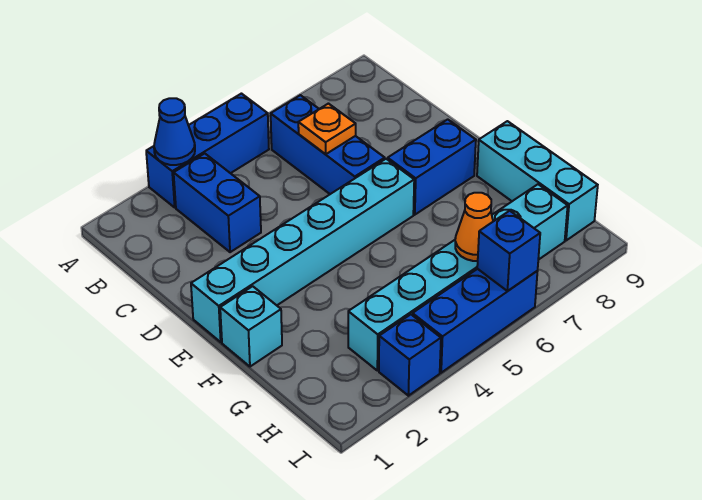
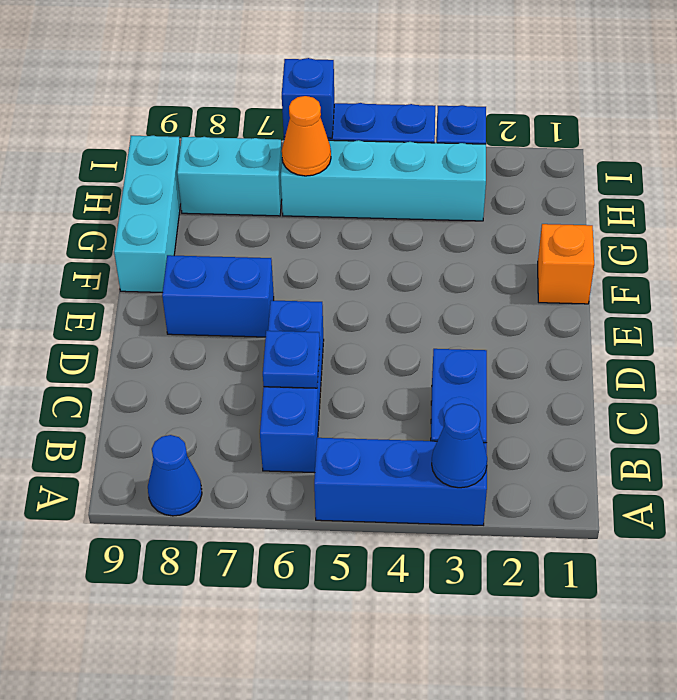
none -> blue cone A8 level 1
orange plate C6 level 2 -> blue plate C6 level 2
cyan brick E1:E6 level 1 -> none
cyan brick F1 level 1 -> orange brick F1 level 1

